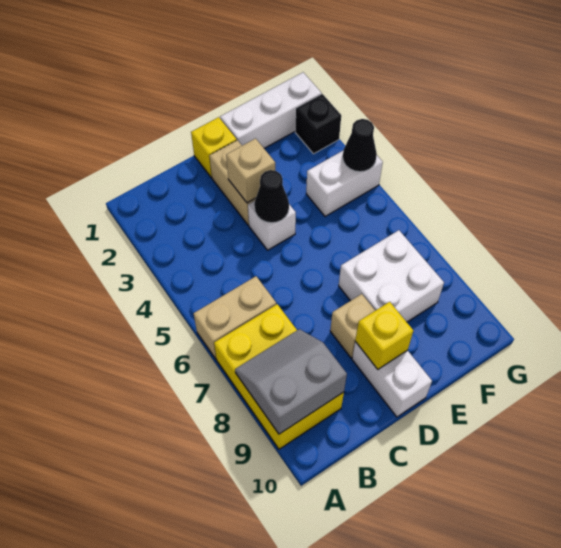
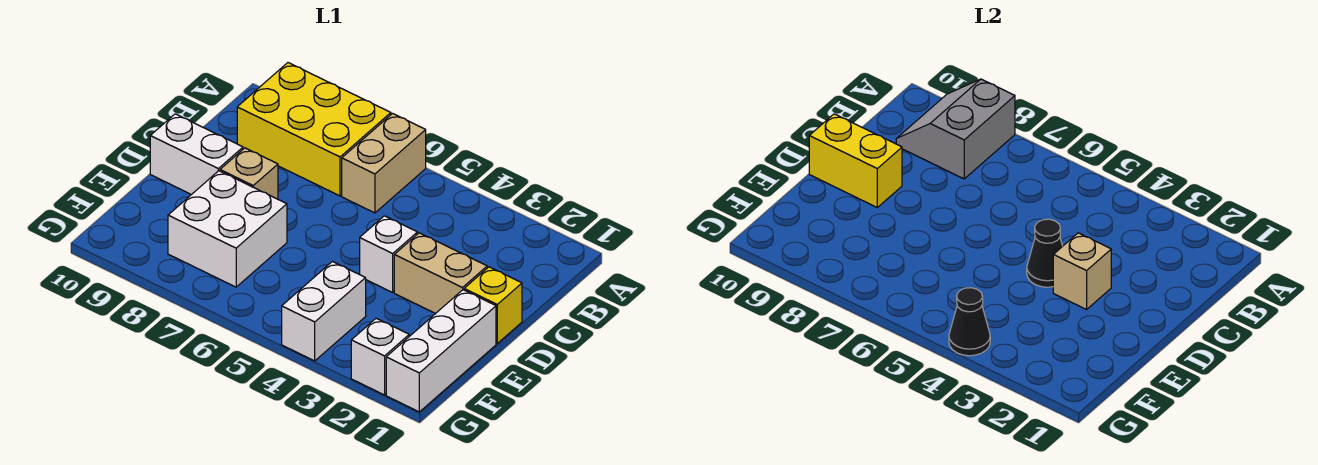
grey slope A8:B9 level 2 top 9 -> grey slope A8:B9 level 2 top 8
yellow brick D9 level 2 -> yellow brick D9:D10 level 2
black brick G2 level 1 -> white brick G2 level 1

